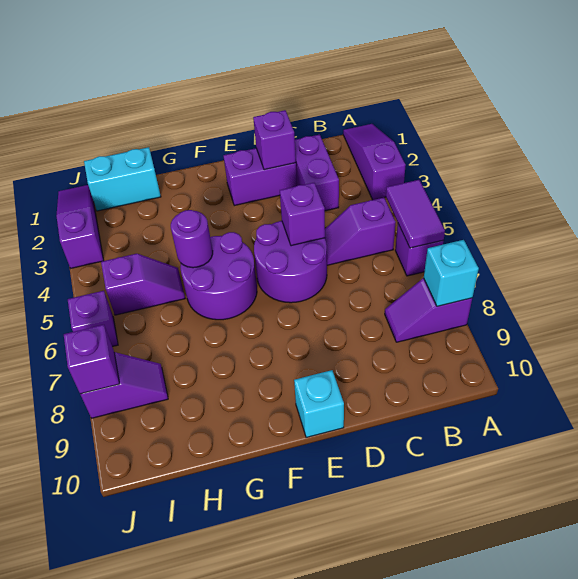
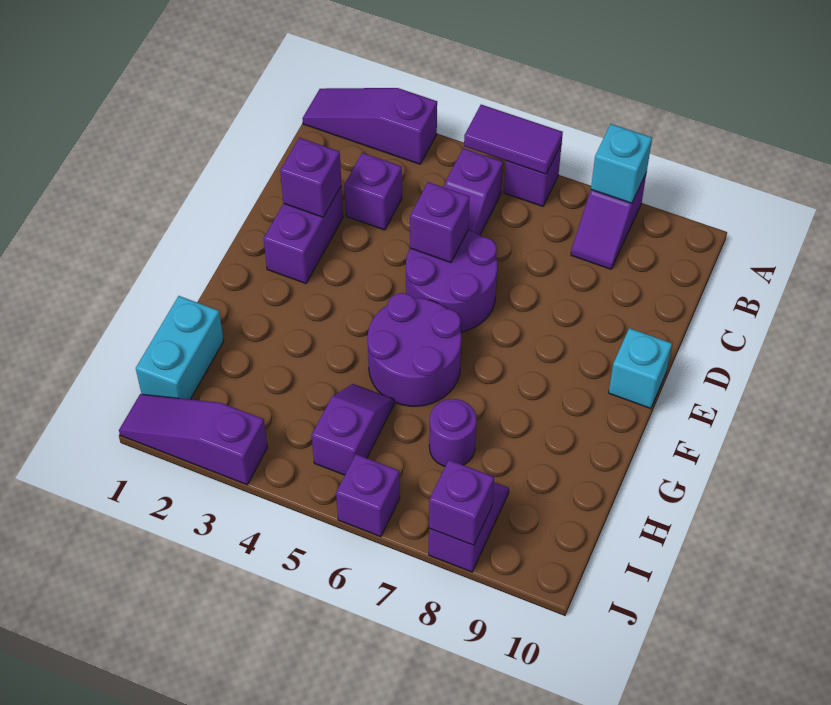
purple brick C2:C3 level 1 -> purple brick C3 level 1
purple round brick G5 level 2 -> purple round brick H7 level 1

